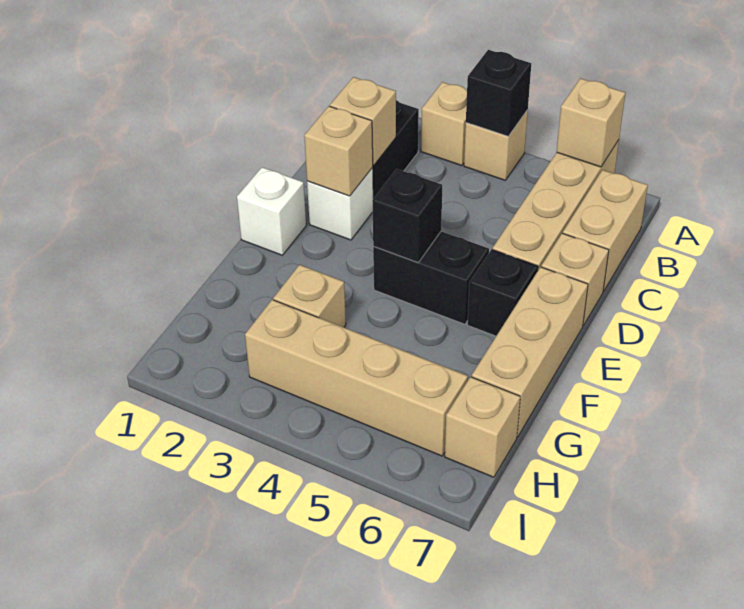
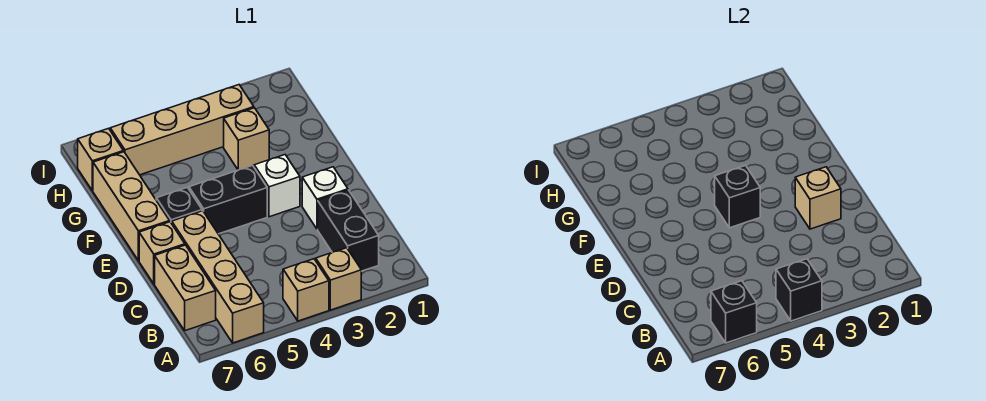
tan brick A6 level 2 -> black brick A6 level 2
tan brick C2 level 2 -> none
white brick E1 level 1 -> white brick E3 level 1

